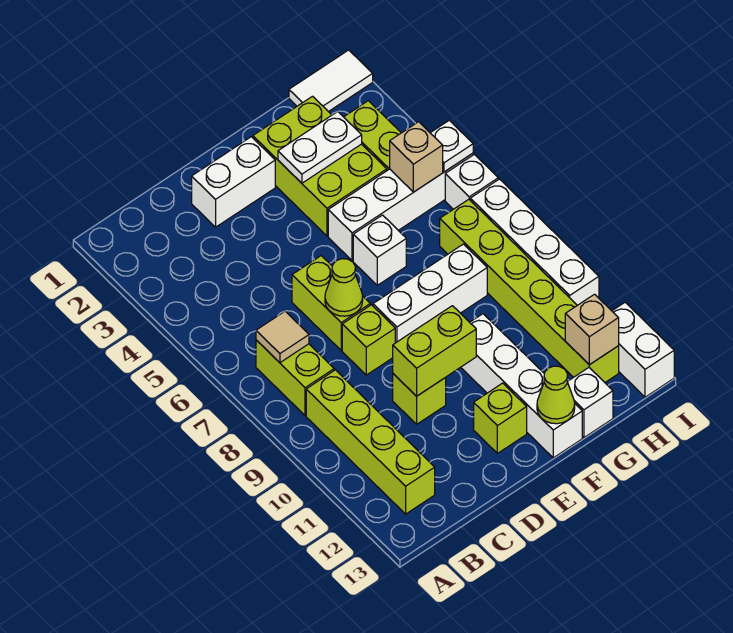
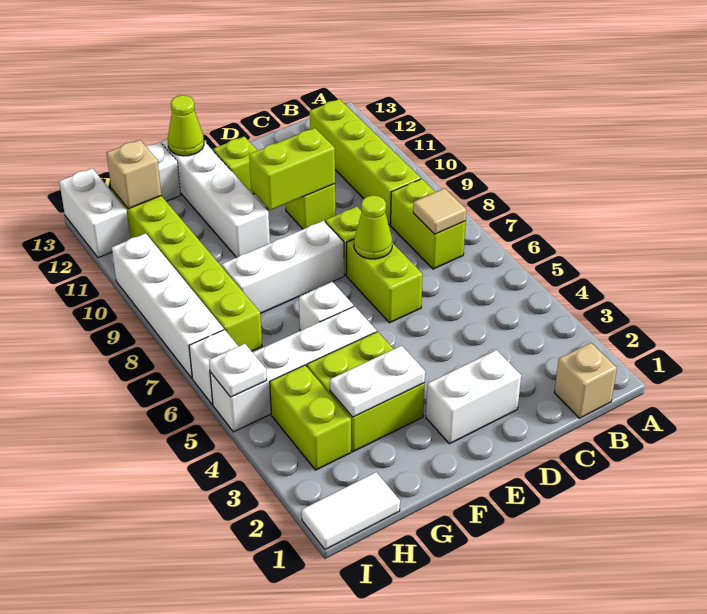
lime brick F2:G4 level 1 -> lime brick F3:G4 level 1
tan brick H5 level 2 -> tan brick B1 level 1

